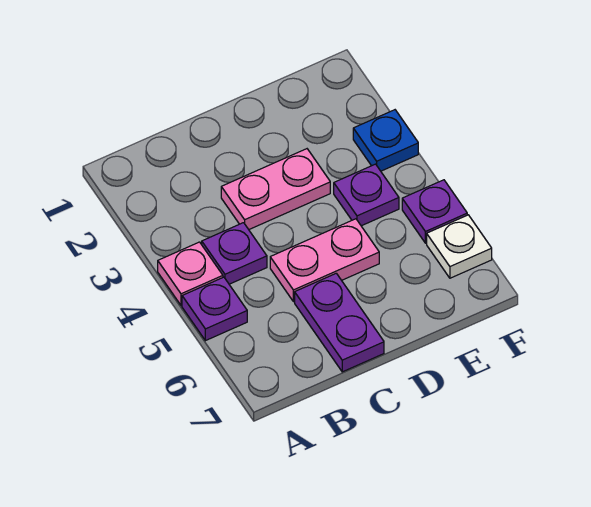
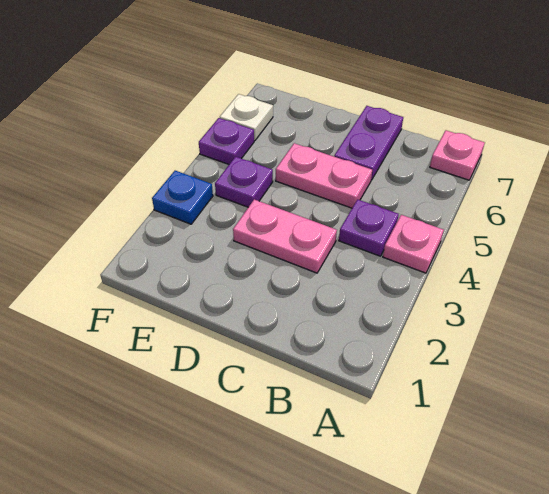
purple plate A5 level 1 -> none
none -> pink plate A7 level 1

